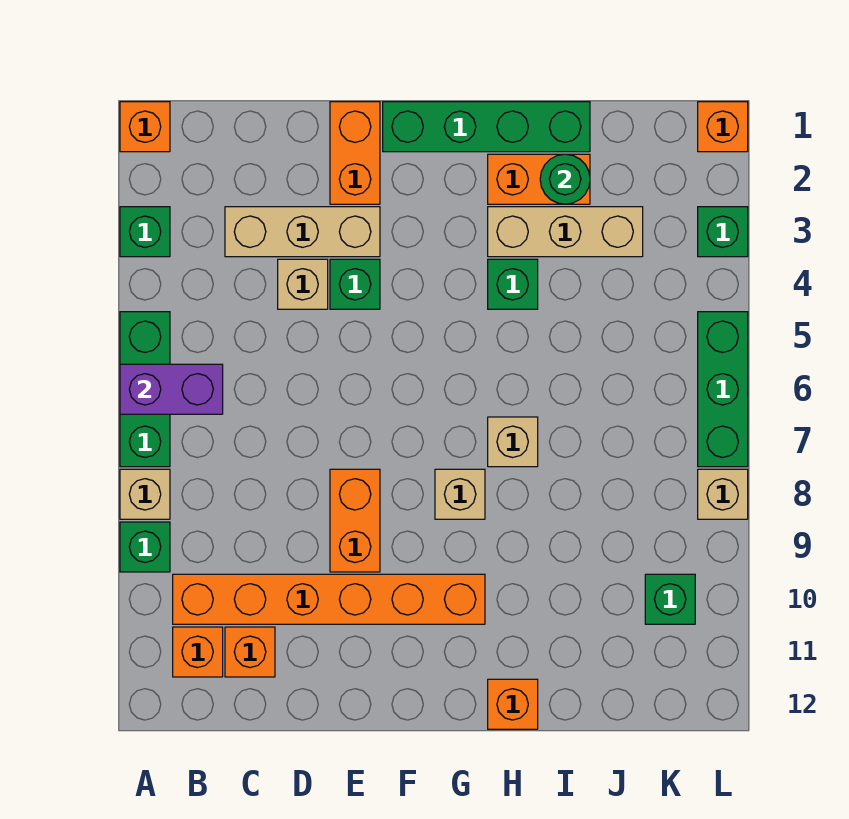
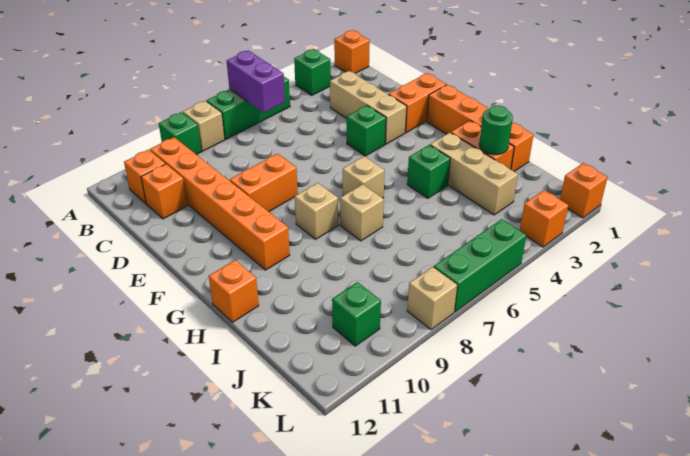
tan brick D4 level 1 -> tan brick G6 level 1
green brick F1:I1 level 1 -> orange brick F1:I1 level 1
green brick L3 level 1 -> orange brick L3 level 1

